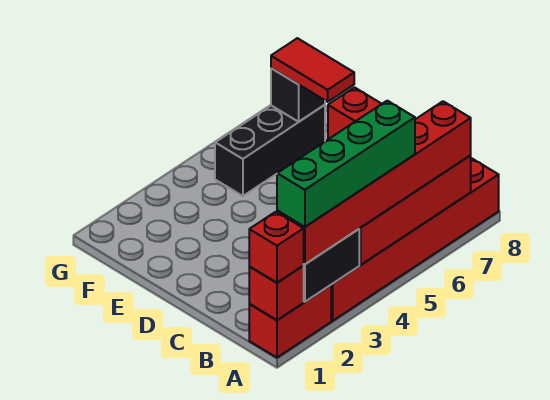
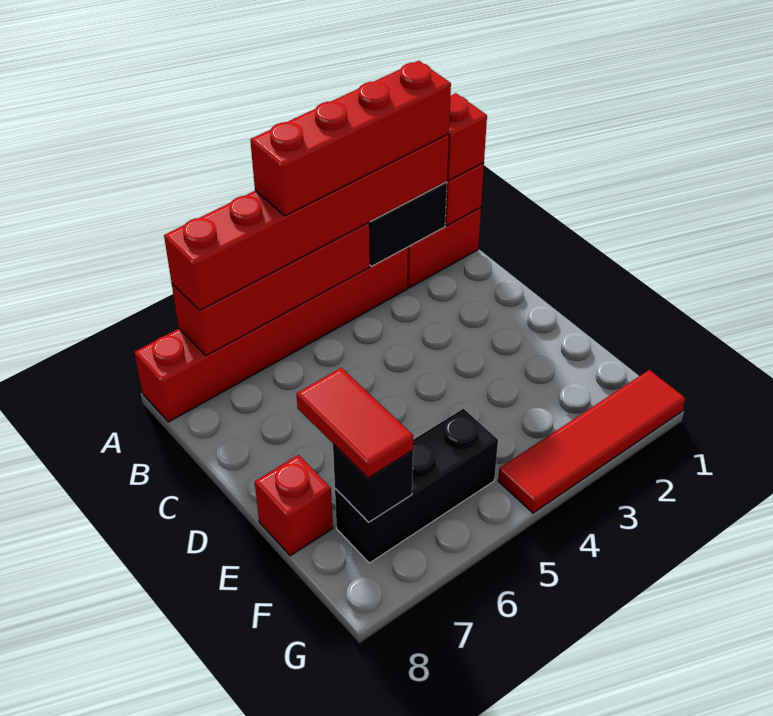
green brick A2:A5 level 4 -> red brick A2:A5 level 4
none -> red tile G1:G4 level 1

